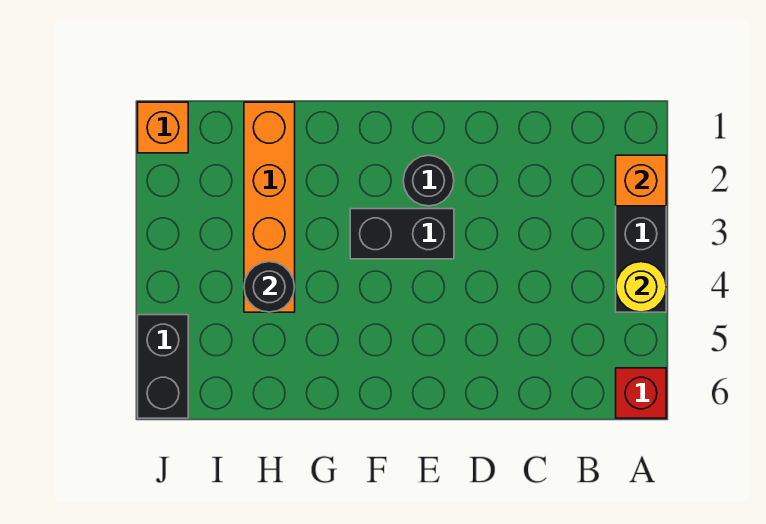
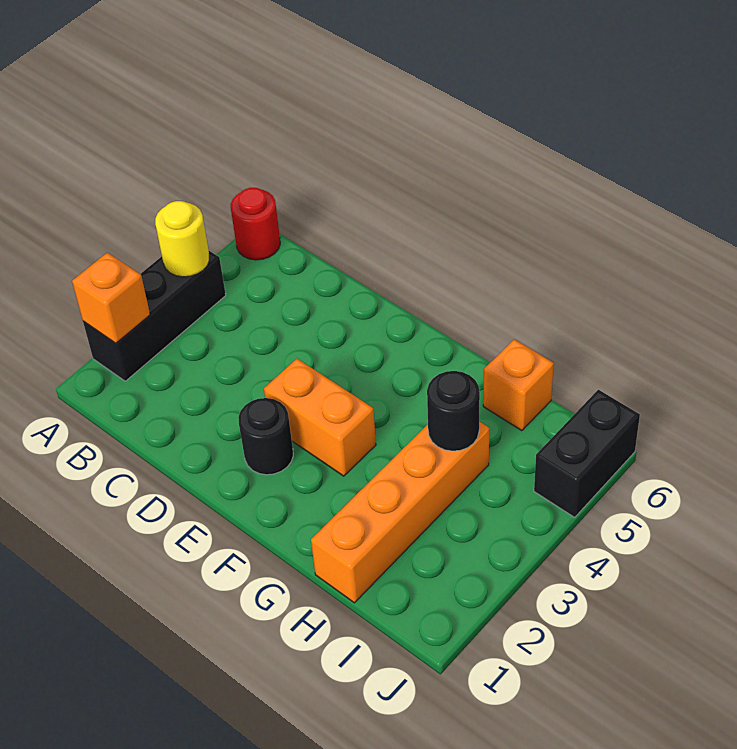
red brick A6 level 1 -> red round brick A6 level 1
black brick E3:F3 level 1 -> orange brick E3:F3 level 1
orange brick J1 level 1 -> orange brick H6 level 1

